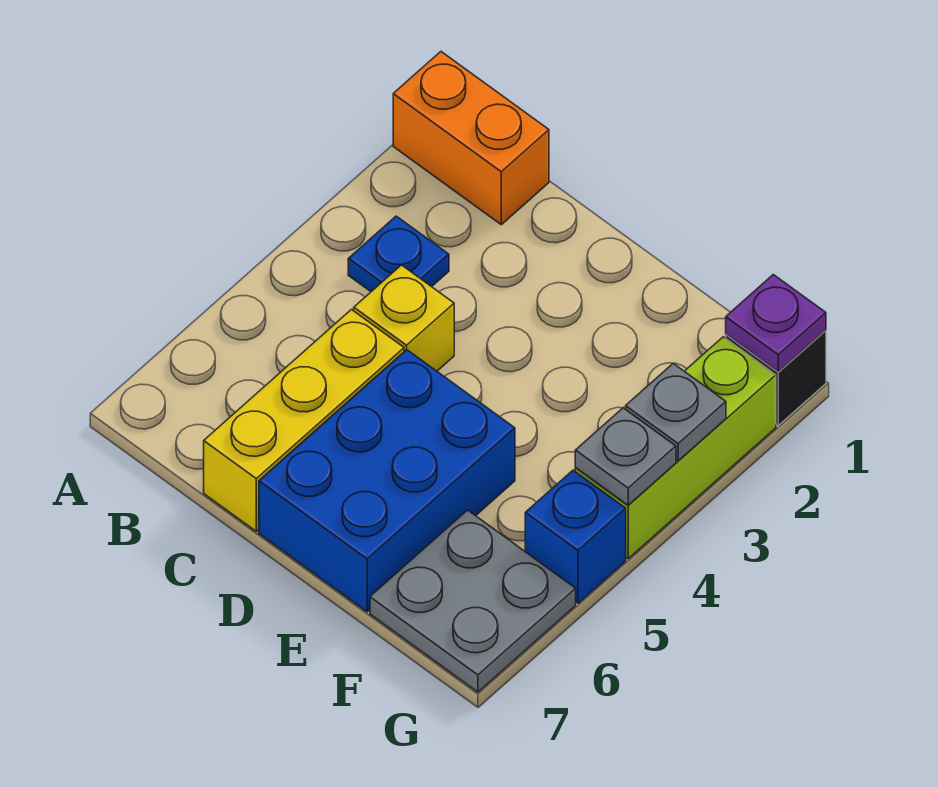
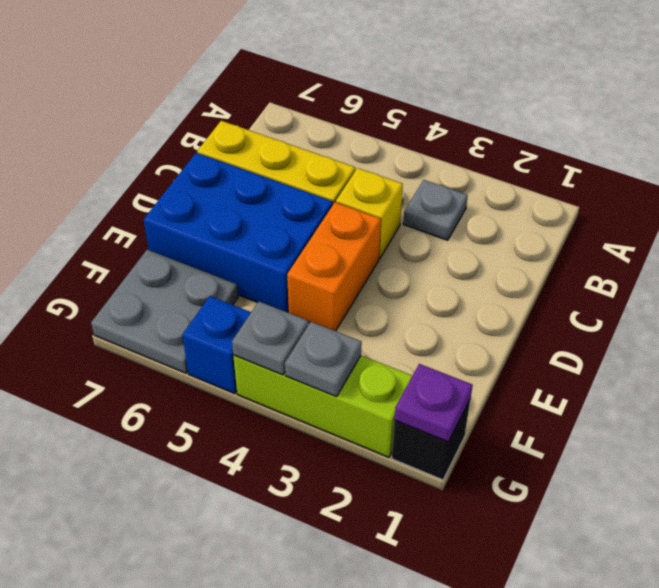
orange brick A1:B1 level 1 -> orange brick D4:E4 level 1
blue plate B3 level 1 -> grey plate B3 level 1

